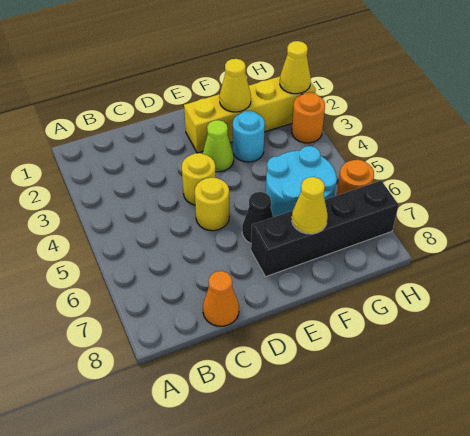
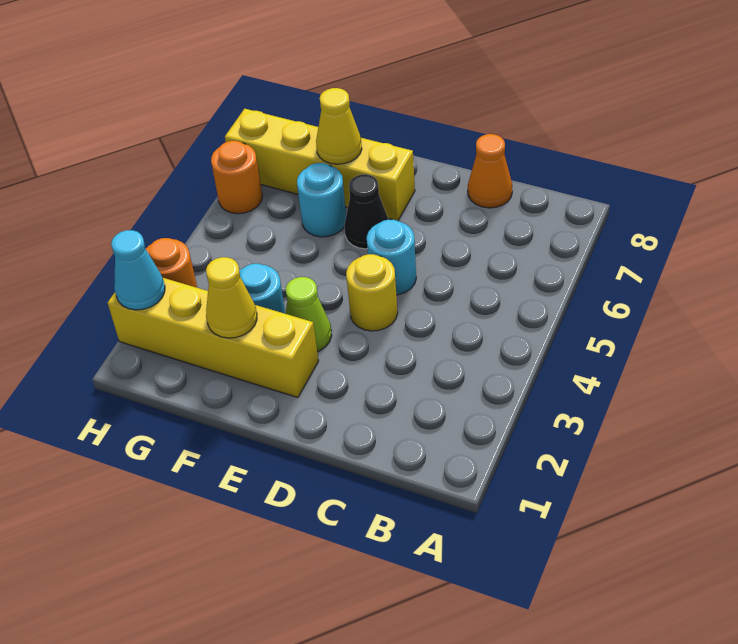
yellow round brick D5 level 1 -> cyan round brick D5 level 1
black brick E7:H7 level 1 -> yellow brick E7:H7 level 1
cyan round brick F5:G6 level 1 -> cyan round brick F6 level 1
yellow cone H2 level 2 -> cyan cone H2 level 2

